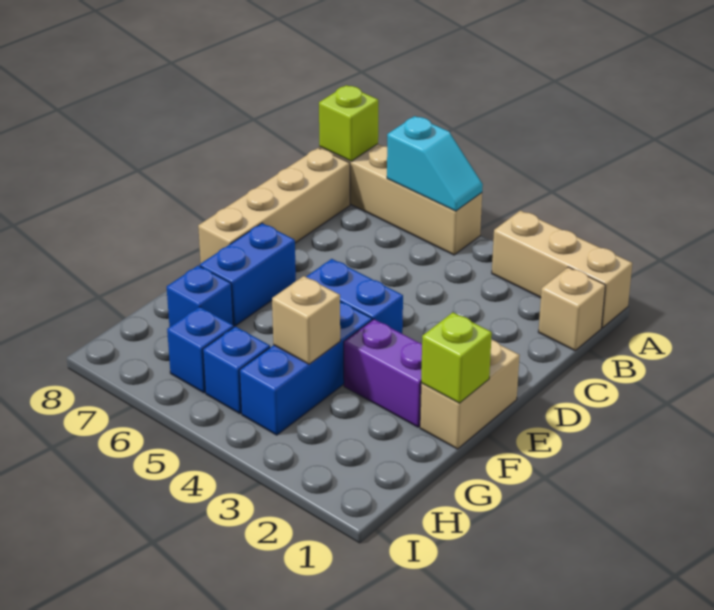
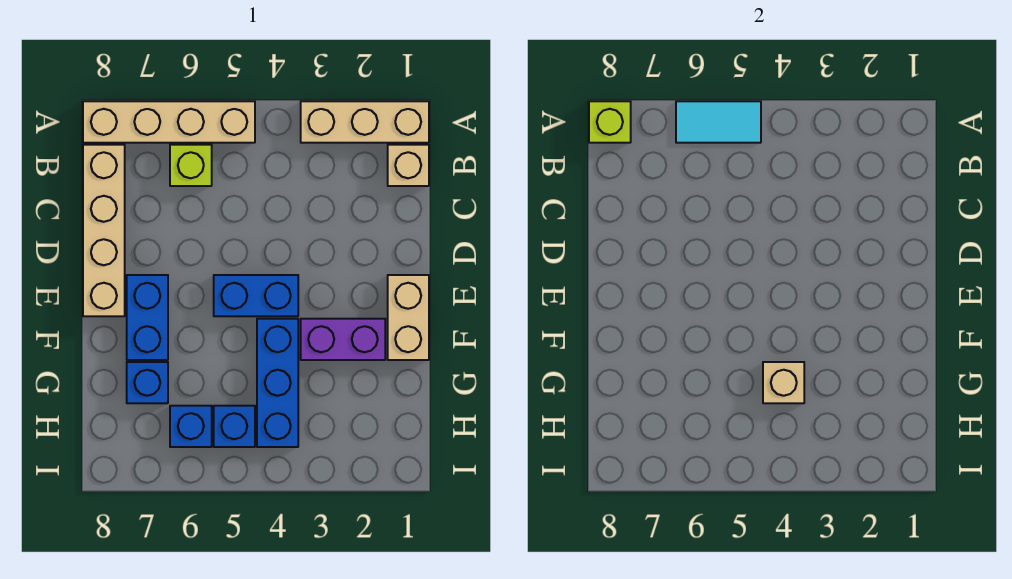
cyan slope A5:A6 level 2 top 6 -> cyan tile A5:A6 level 2
lime brick F1 level 2 -> lime brick B6 level 1

